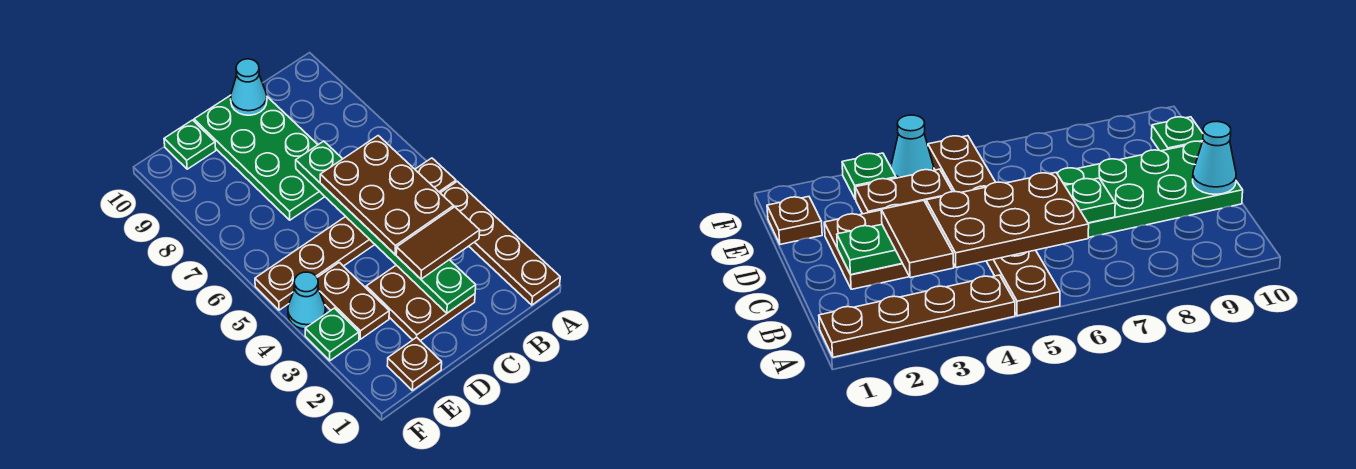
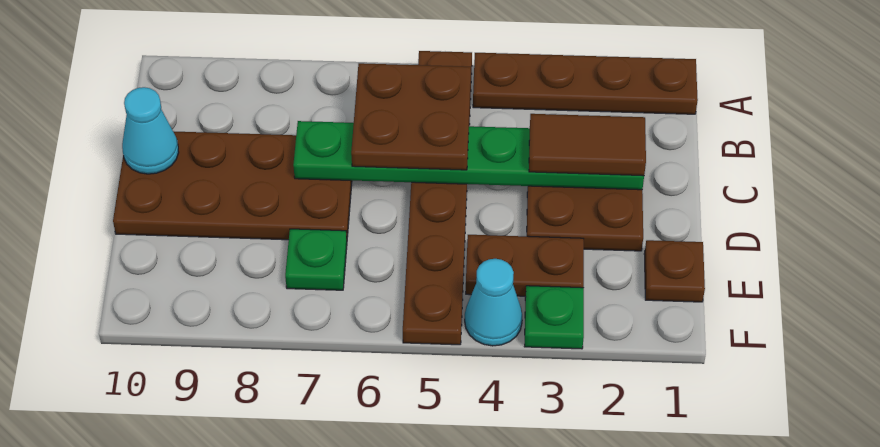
brown tile B3:C3 level 3 -> brown tile C2:C3 level 3
brown plate B4:C6 level 3 -> brown plate B5:C6 level 3
green plate C7:D10 level 1 -> brown plate C7:D10 level 1
green plate E10 level 1 -> green plate E7 level 1

